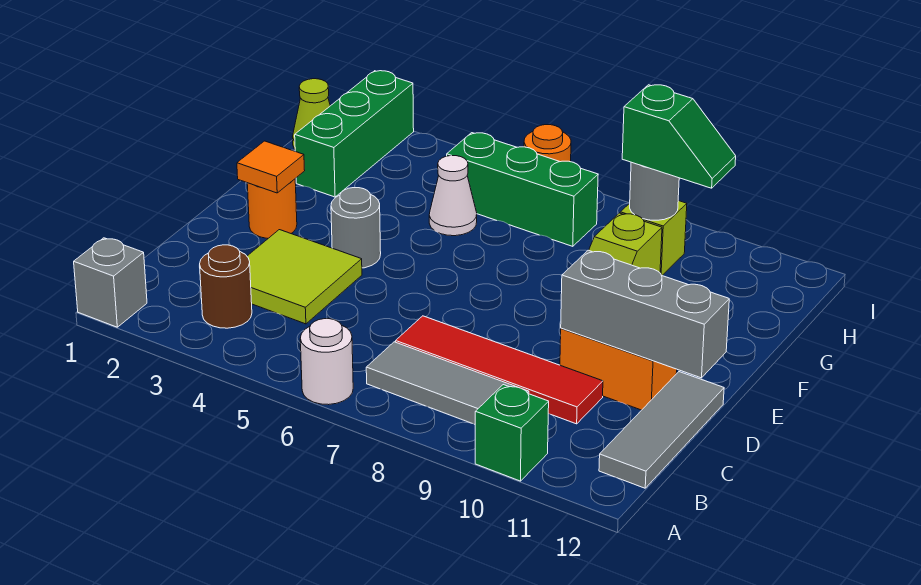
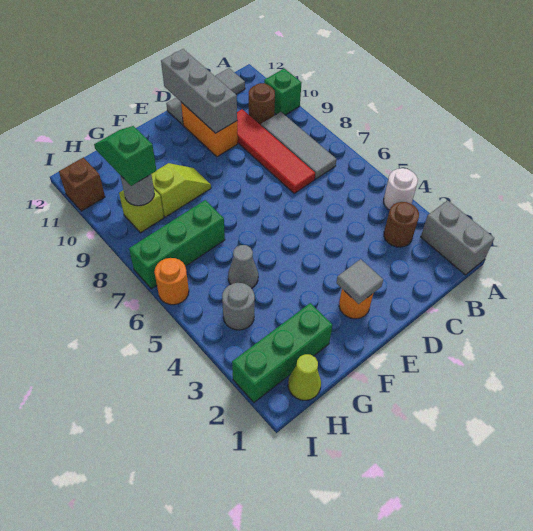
grey brick A1 level 1 -> grey brick A1:A2 level 1
white round brick A6 level 1 -> white round brick A4 level 1
none -> brown round brick B10 level 1
lime tile C3:D4 level 1 -> none
orange tile E2 level 2 -> grey tile E2 level 2
grey round brick E4 level 1 -> grey round brick H4 level 1
white cone G5 level 1 -> grey cone G5 level 1
green brick H5:H7 level 1 -> green brick G7:I7 level 1
none -> brown brick I11 level 1

